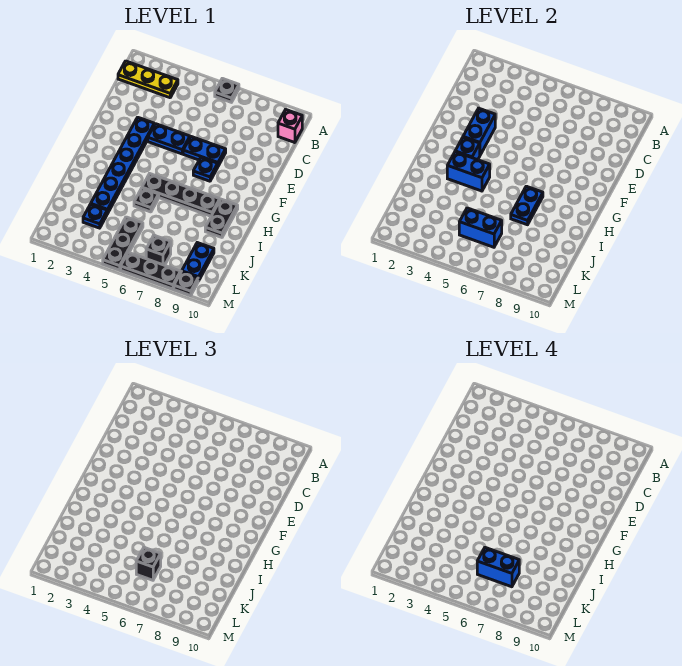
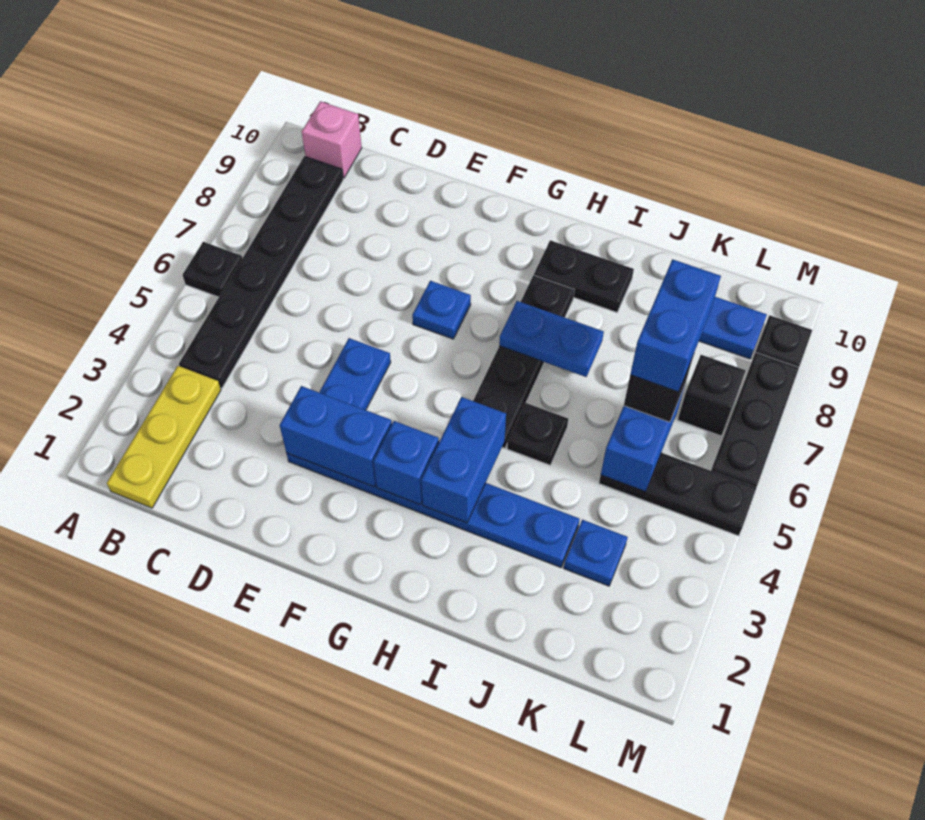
none -> black plate B4:B9 level 1
blue plate E6:E7 level 1 -> none

